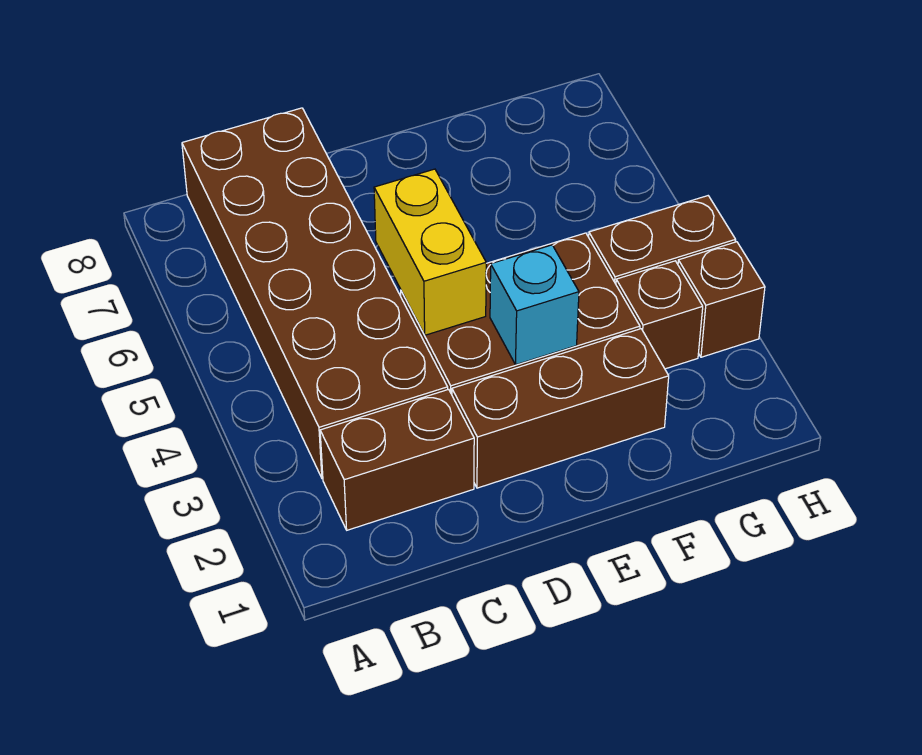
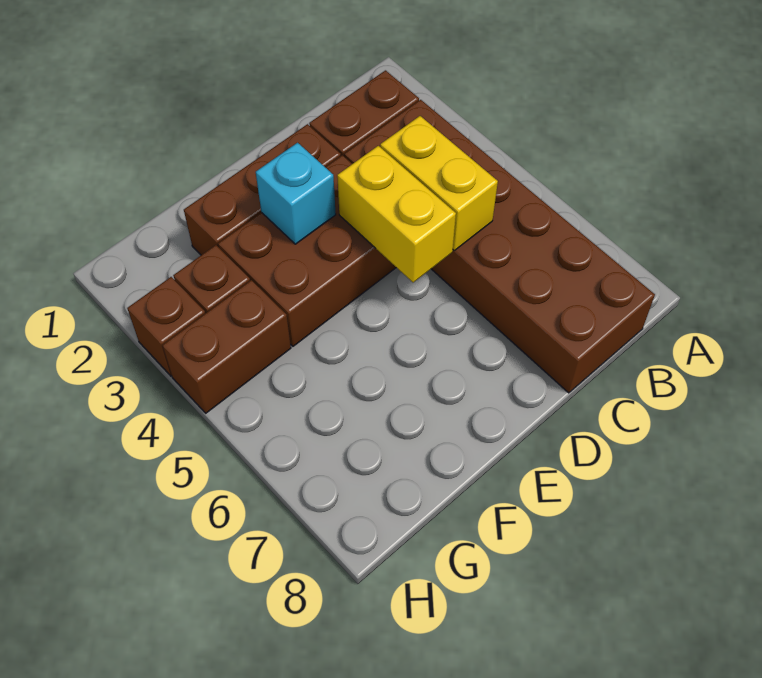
none -> yellow brick C4:C5 level 2

